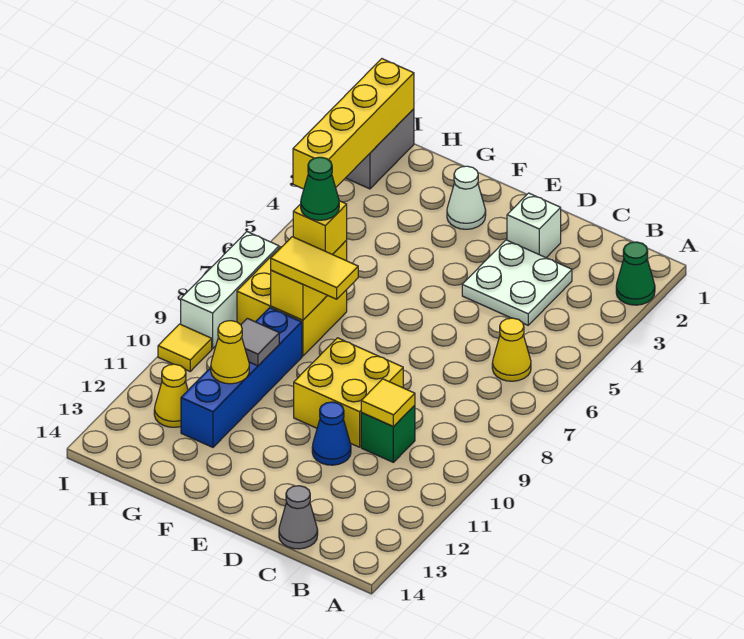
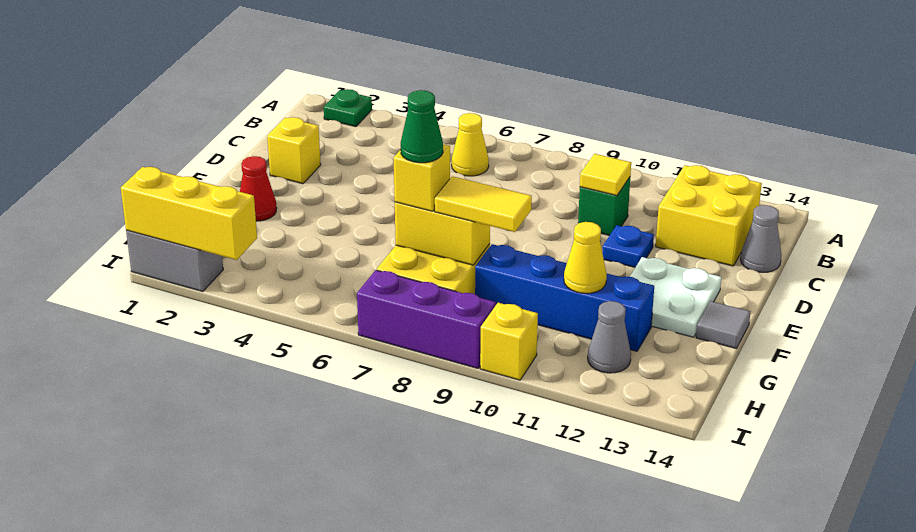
green cone A2 level 1 -> green plate A2 level 1
white plate C3:D4 level 1 -> white plate E12:F13 level 1
white brick D2 level 1 -> yellow brick D2 level 1
yellow brick D9:E10 level 1 -> yellow brick B12:C13 level 1
blue cone D11 level 1 -> blue plate D11 level 1
white cone F2 level 1 -> red cone F2 level 1
yellow tile F8:G8 level 3 -> yellow tile G8:G9 level 3
grey tile G10 level 2 -> grey tile F14 level 1
yellow cone H12 level 1 -> grey cone H12 level 1
yellow brick I1:I4 level 2 -> yellow brick I1:I3 level 2
white brick I7:I9 level 1 -> purple brick I7:I9 level 1
yellow tile I10 level 1 -> yellow brick I10 level 1

